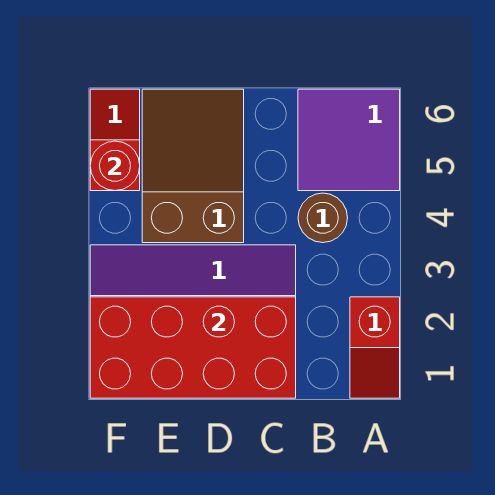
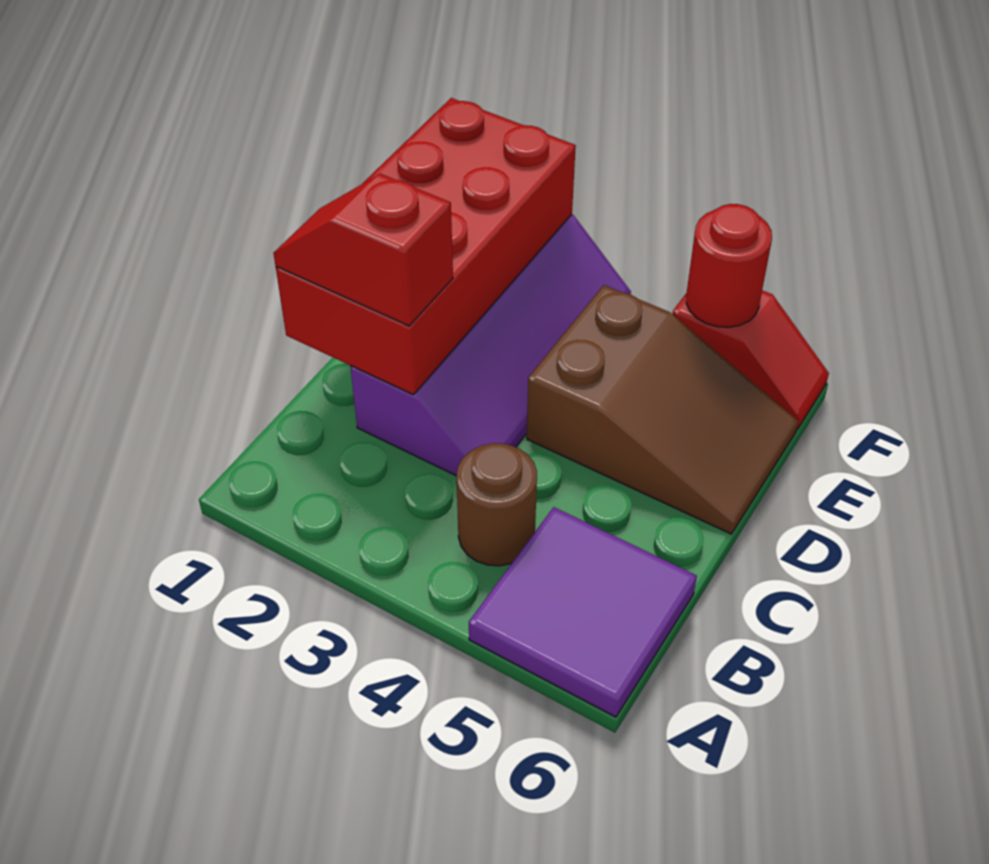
red slope A1:A2 level 1 top 2 -> red slope C1:C2 level 3 top 2

